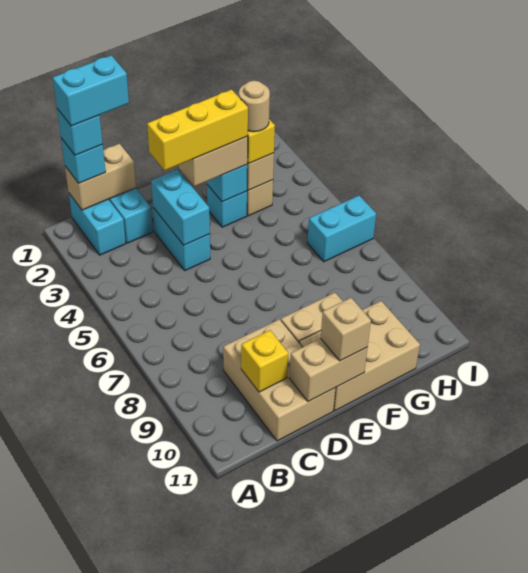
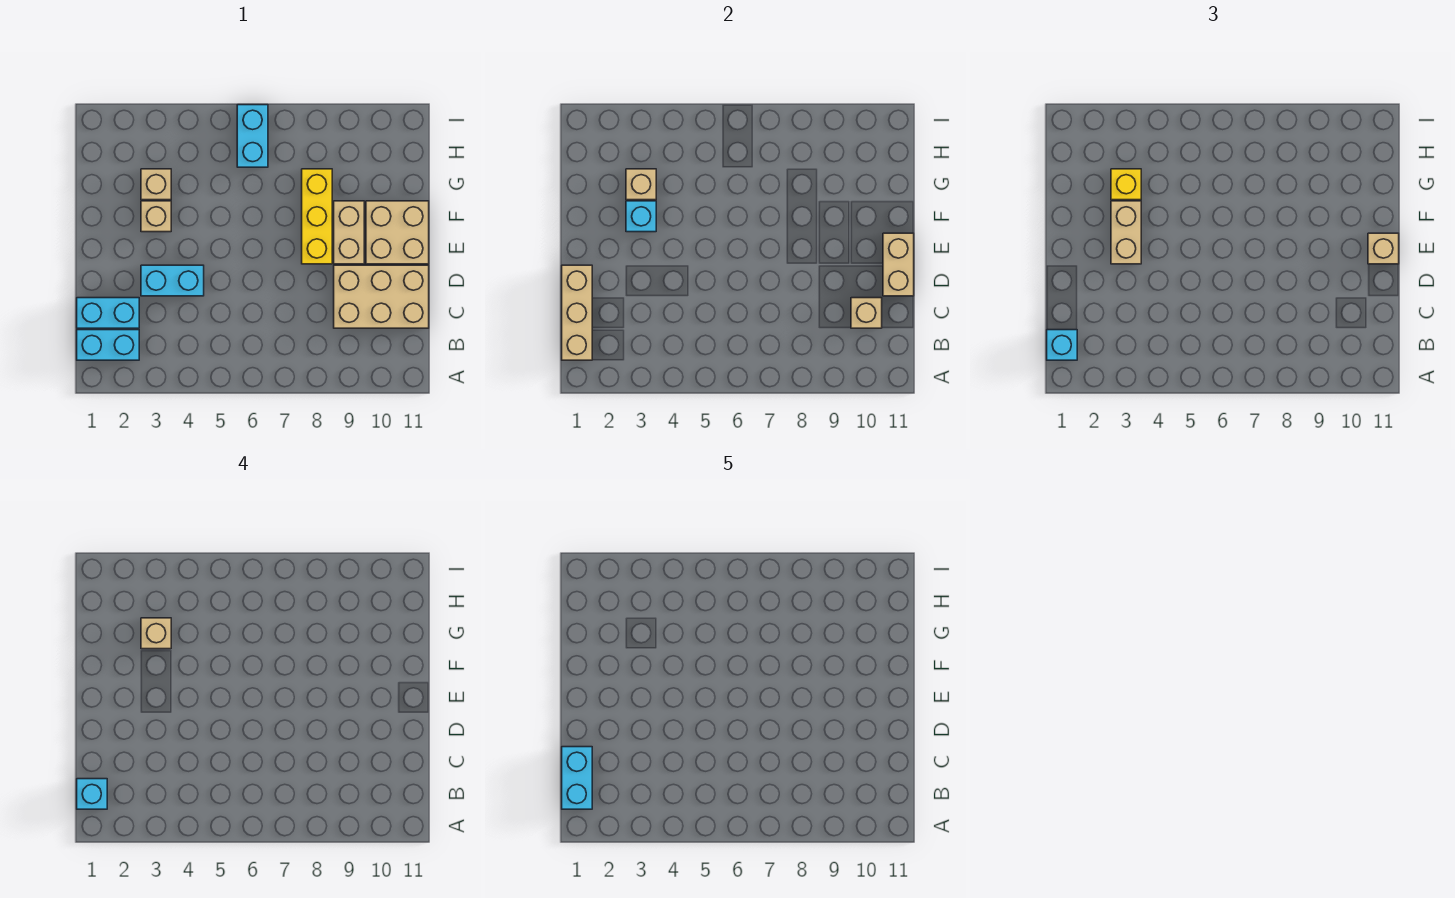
tan brick B1:C1 level 2 -> tan brick B1:D1 level 2
yellow brick C10 level 2 -> tan brick C10 level 2
cyan brick D3:D4 level 2 -> none
yellow brick D3:F3 level 4 -> yellow brick E8:G8 level 1
tan brick E10:G11 level 1 -> tan brick E10:F11 level 1
cyan brick F3 level 1 -> tan brick F3 level 1
tan round brick G3 level 4 -> tan brick G3 level 4

